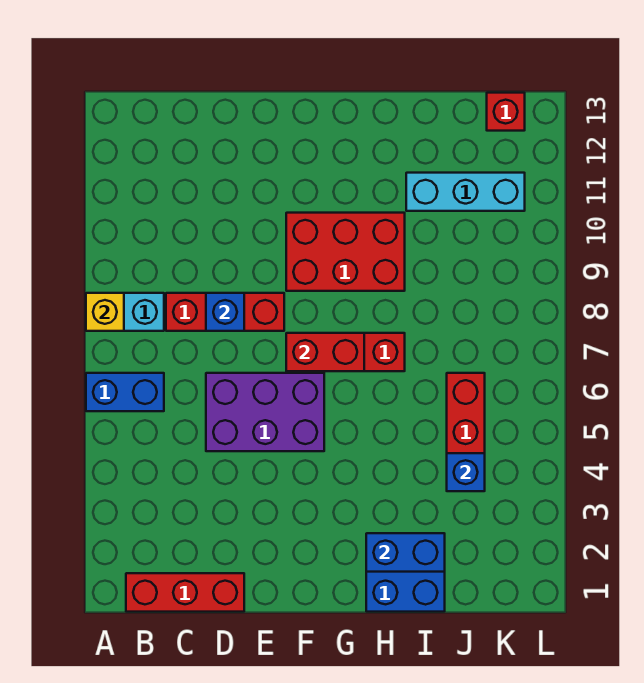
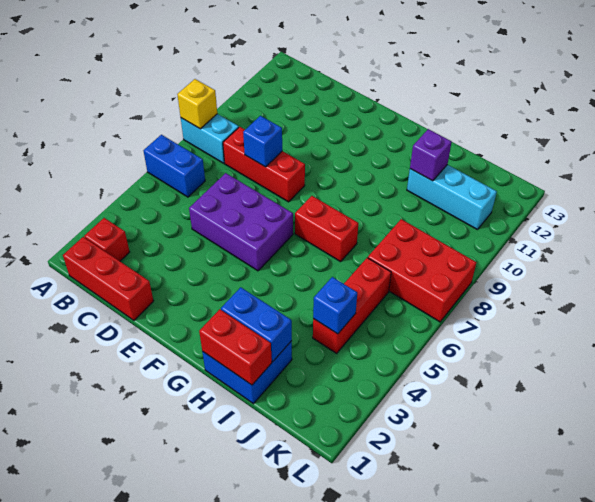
red brick F7:G7 level 2 -> red brick H1:I1 level 2
red brick F9:H10 level 1 -> red brick J7:L8 level 1
none -> purple brick I11 level 2
red brick K13 level 1 -> red brick B2 level 1

